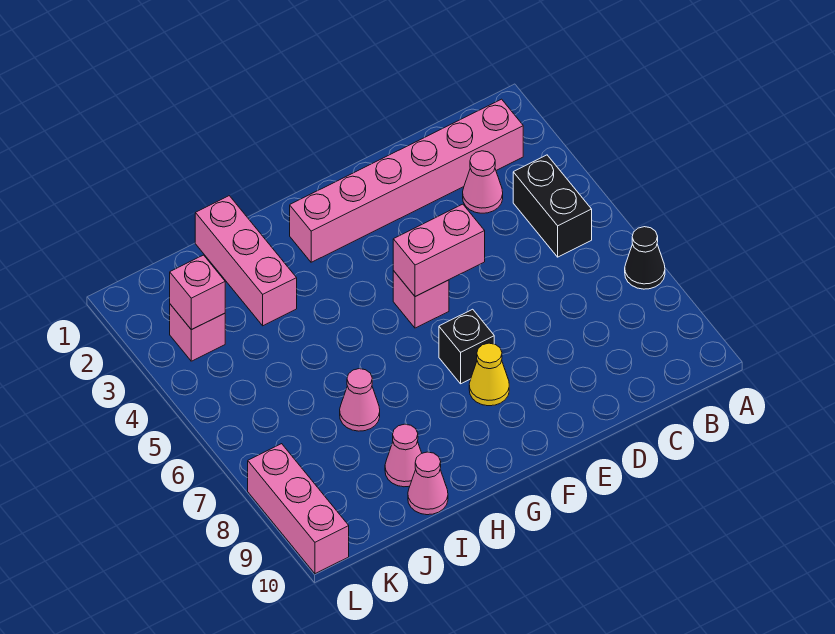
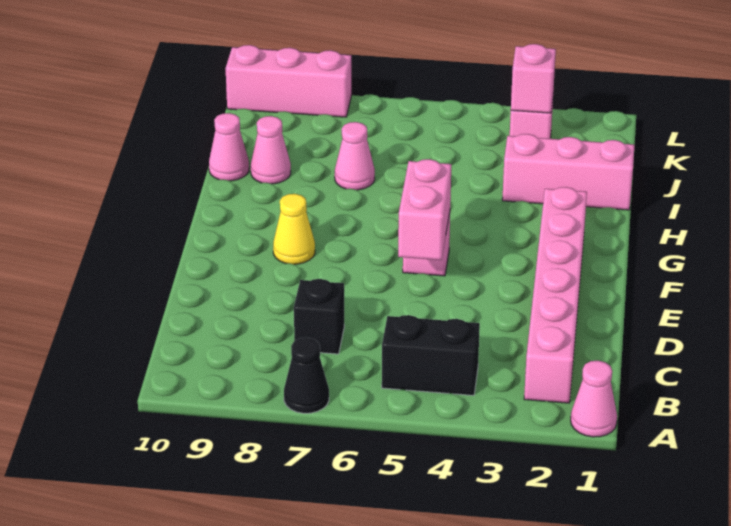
pink cone C3 level 1 -> pink cone A1 level 1
black brick F7 level 1 -> black brick C7 level 1

